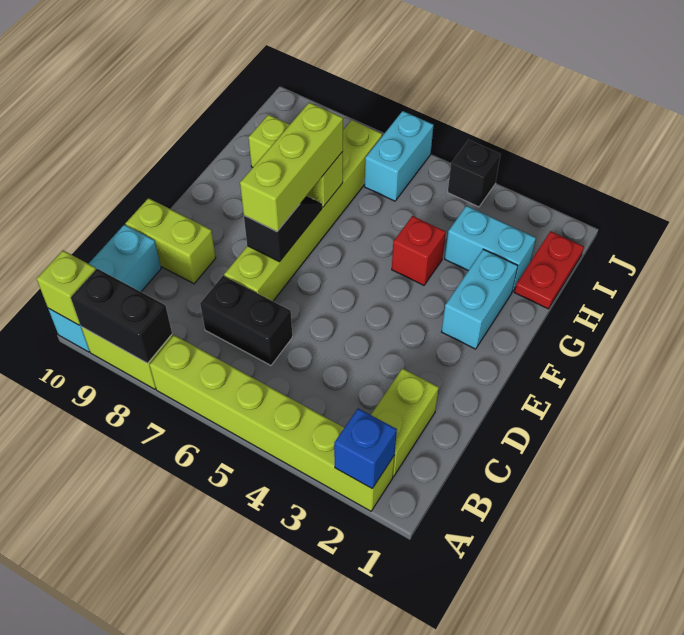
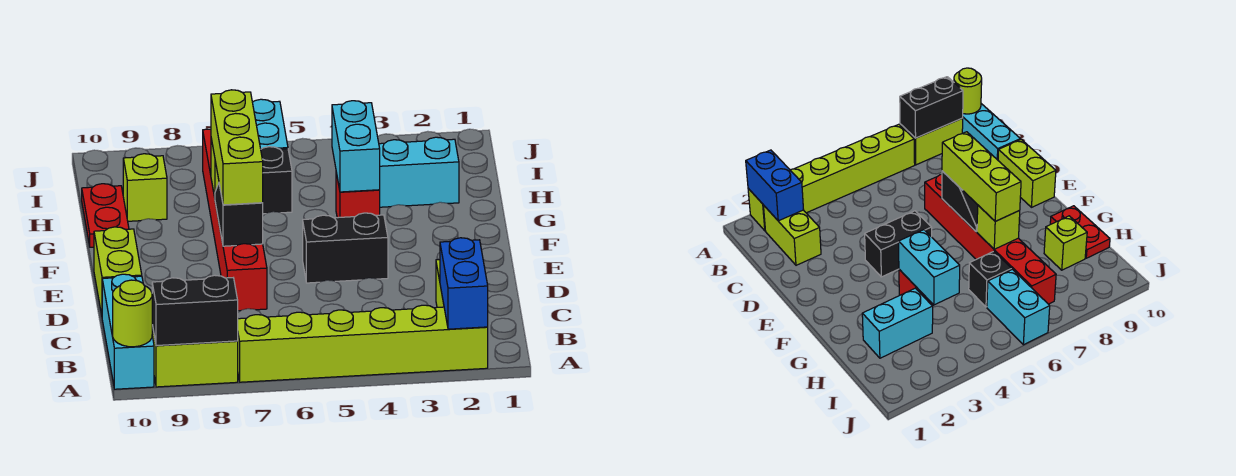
blue brick A2 level 2 -> blue brick A2:B2 level 2
lime brick A10 level 2 -> lime round brick A10 level 2
black brick C6:C7 level 1 -> black brick E4:E5 level 1
lime brick D7:I7 level 1 -> red brick D7:I7 level 1
lime brick D9:D10 level 1 -> lime brick D10:E10 level 1
cyan brick F2:G2 level 1 -> cyan brick G4:H4 level 2
red plate H1:I1 level 1 -> red plate G10:H10 level 1
black brick J4 level 1 -> black brick H6 level 1

